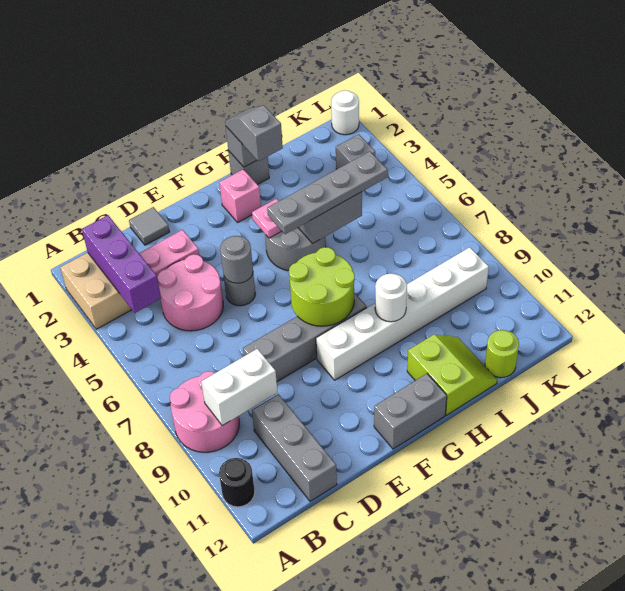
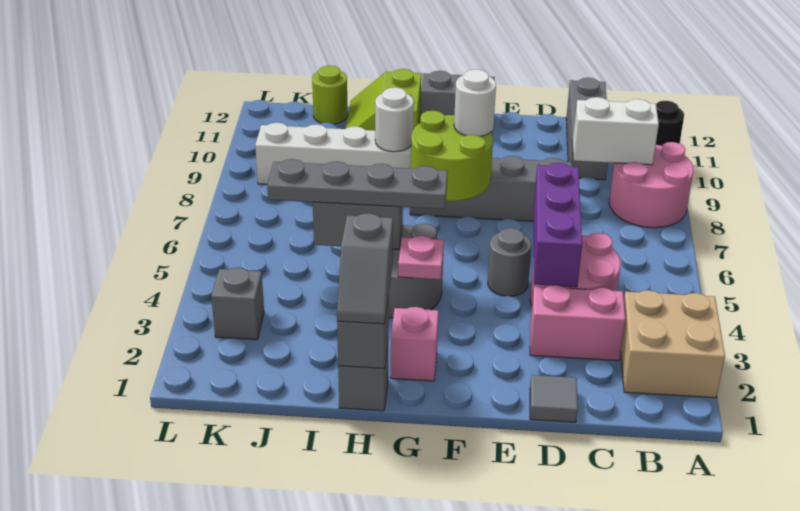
purple brick B2:B4 level 2 -> purple brick D4:D6 level 2
grey round brick E5 level 2 -> none
white round brick L1 level 1 -> white round brick F8 level 3

